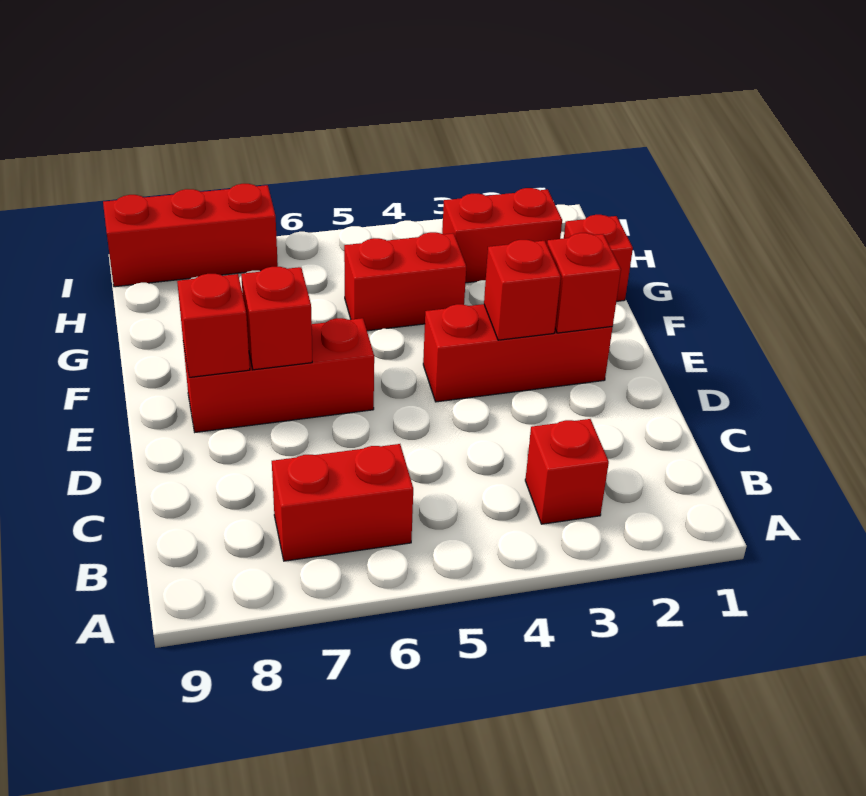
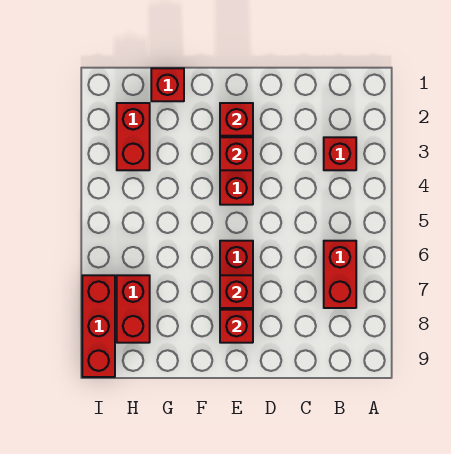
red brick G4:G5 level 1 -> red brick H7:H8 level 1

